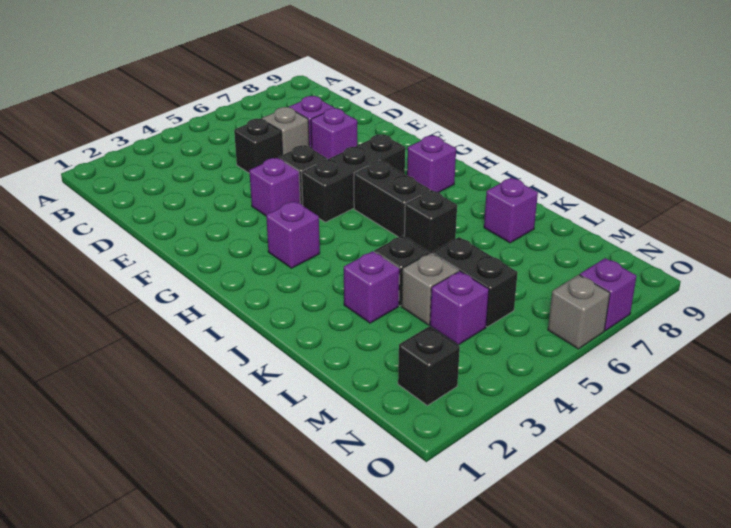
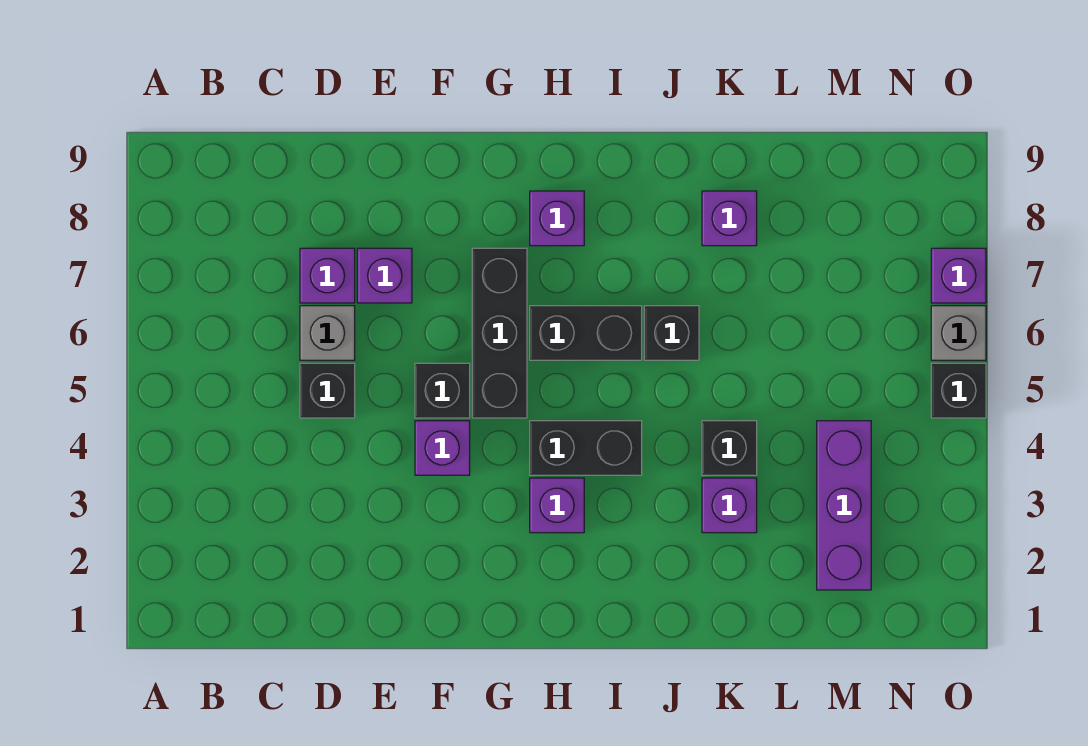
grey brick L4 level 1 -> none
black brick L5:M5 level 1 -> black brick H4:I4 level 1
purple brick M4 level 1 -> purple brick M2:M4 level 1
black brick N2 level 1 -> black brick O5 level 1

